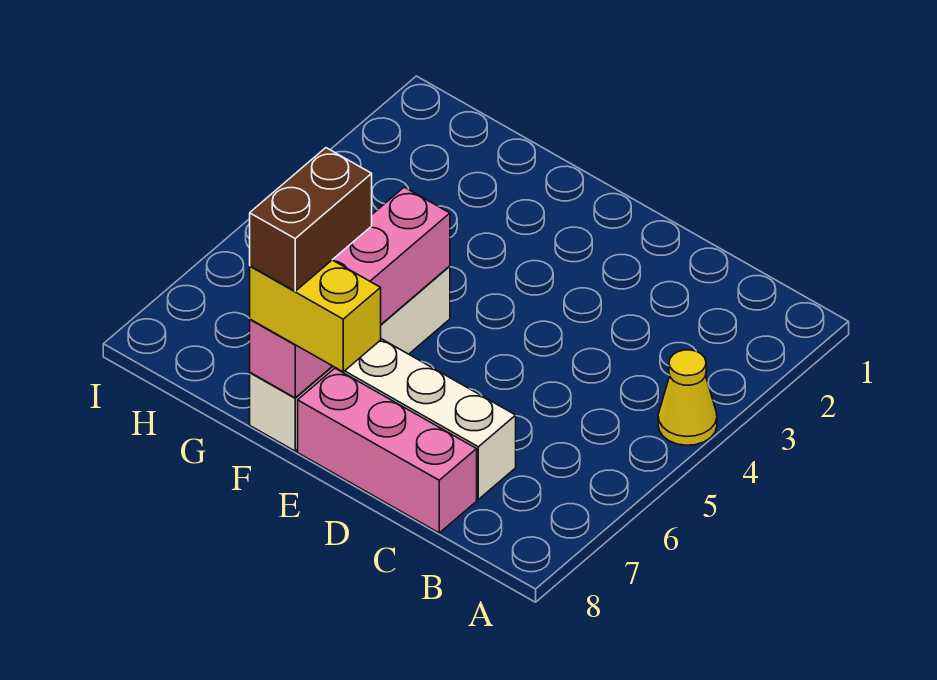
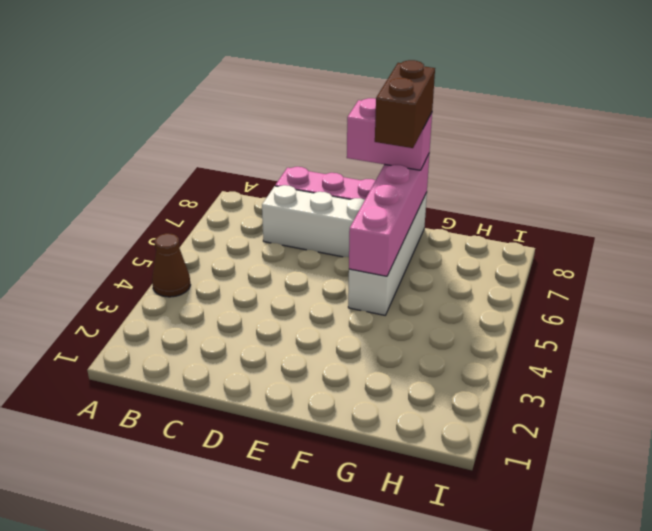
yellow cone A4 level 1 -> brown cone A4 level 1
yellow brick E8:F8 level 3 -> pink brick E8:F8 level 3

